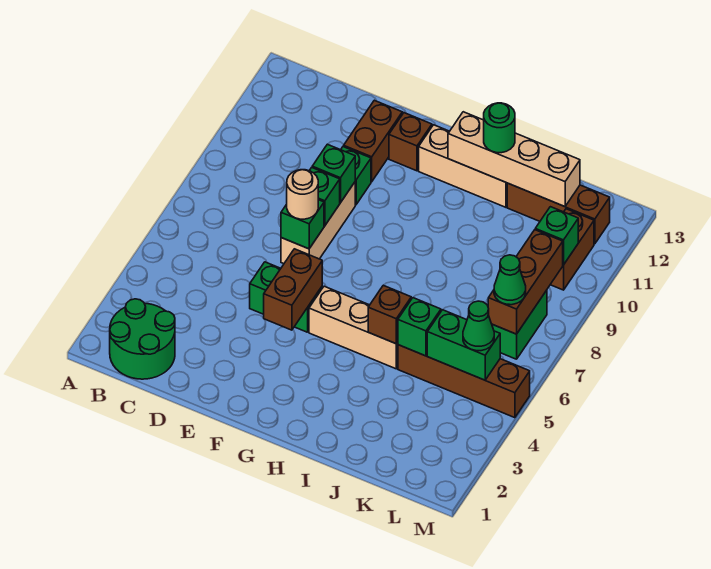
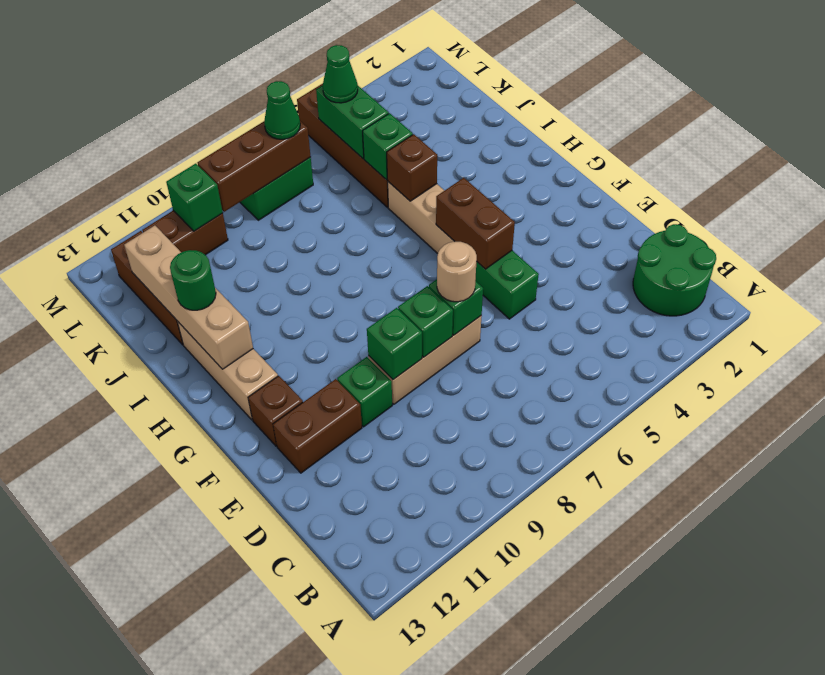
brown brick F4:F5 level 2 -> brown brick F5:G5 level 2

